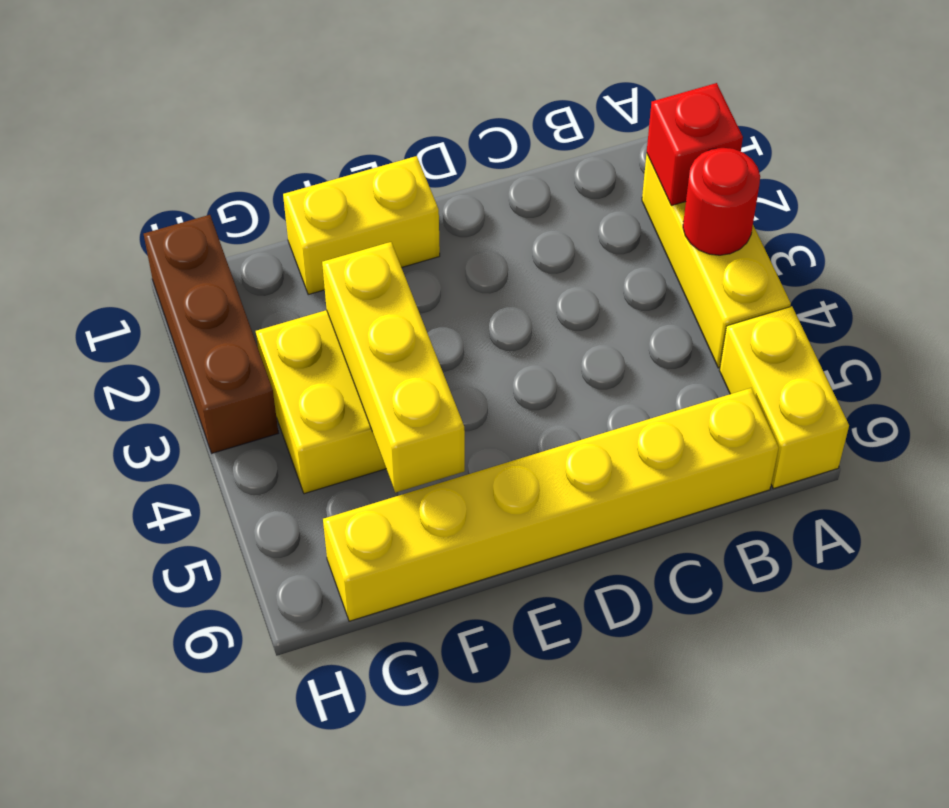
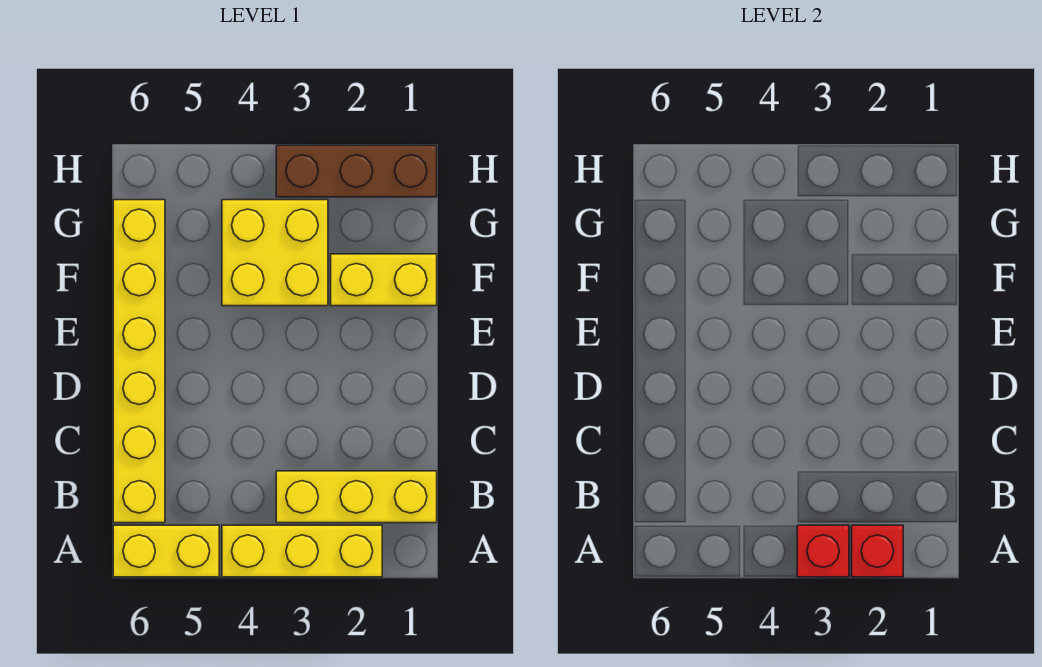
red round brick A3 level 2 -> red brick A3 level 2
yellow brick E1:F1 level 1 -> yellow brick F1:F2 level 1
yellow brick F3:F5 level 2 -> yellow brick B1:B3 level 1

